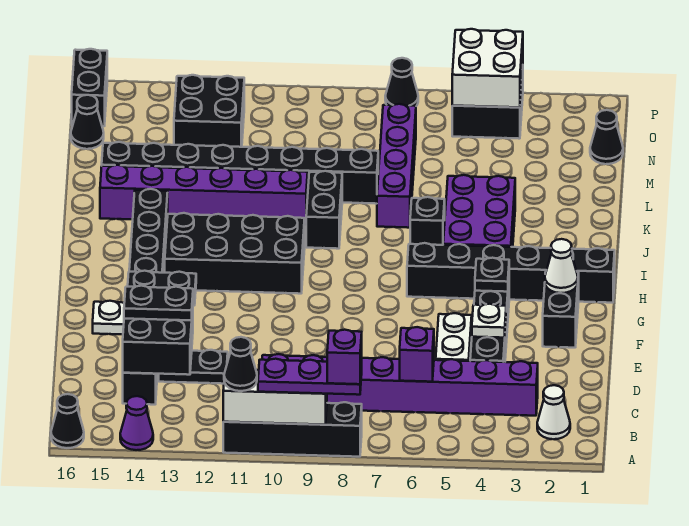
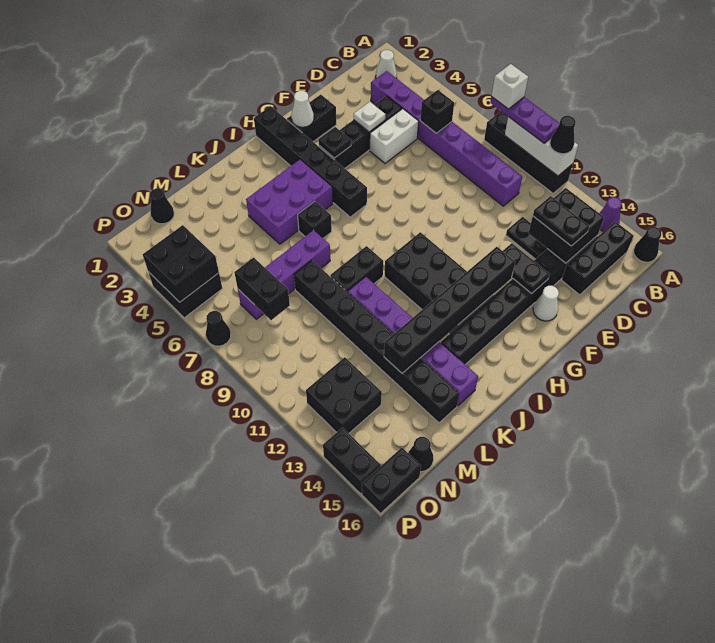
purple brick A8 level 4 -> white brick A8 level 4
none -> black brick B15:D15 level 1
purple brick C6 level 2 -> black brick C6 level 2
white plate F15 level 1 -> white cone F15 level 1
none -> black brick G13:L13 level 2
none -> black brick N7:N8 level 2
white brick O4:P5 level 2 -> black brick O4:P5 level 2
none -> black brick P14:P15 level 1

